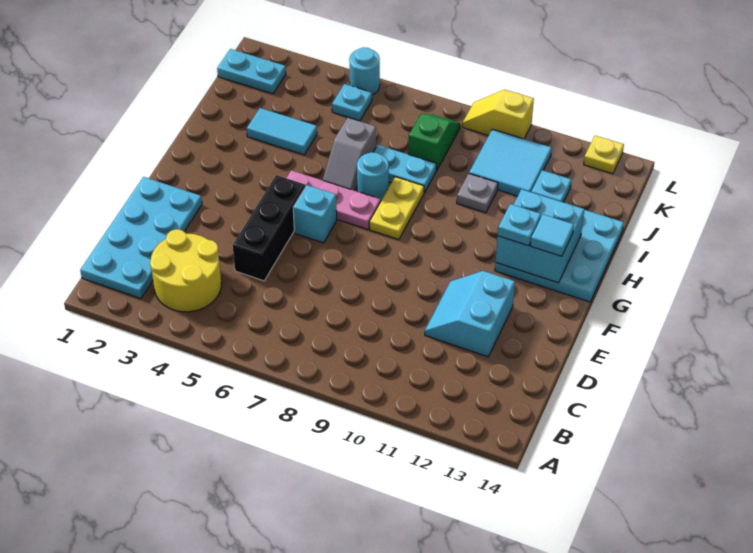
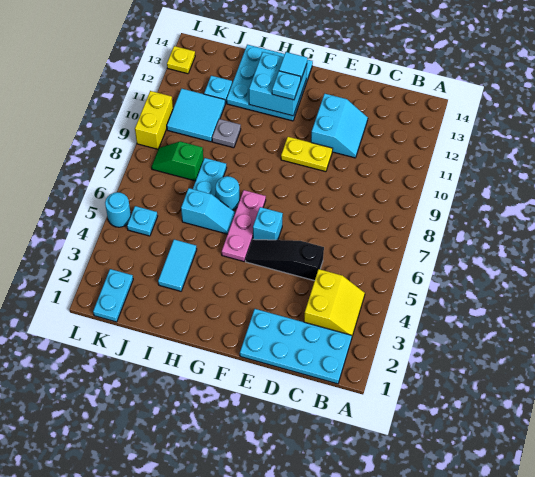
yellow round brick B3:C4 level 1 -> yellow slope B3:C4 level 1 top C
black brick D5:F5 level 1 -> black slope D5:F5 level 1 top D
cyan slope D11:E12 level 1 top 12 -> cyan slope D11:E12 level 1 top E
yellow plate G8:H8 level 1 -> yellow plate E10:F10 level 1
grey slope H6:I6 level 1 top I -> cyan slope H6:I6 level 1 top I
yellow slope L9:L10 level 1 top 10 -> yellow brick L9:L10 level 1

